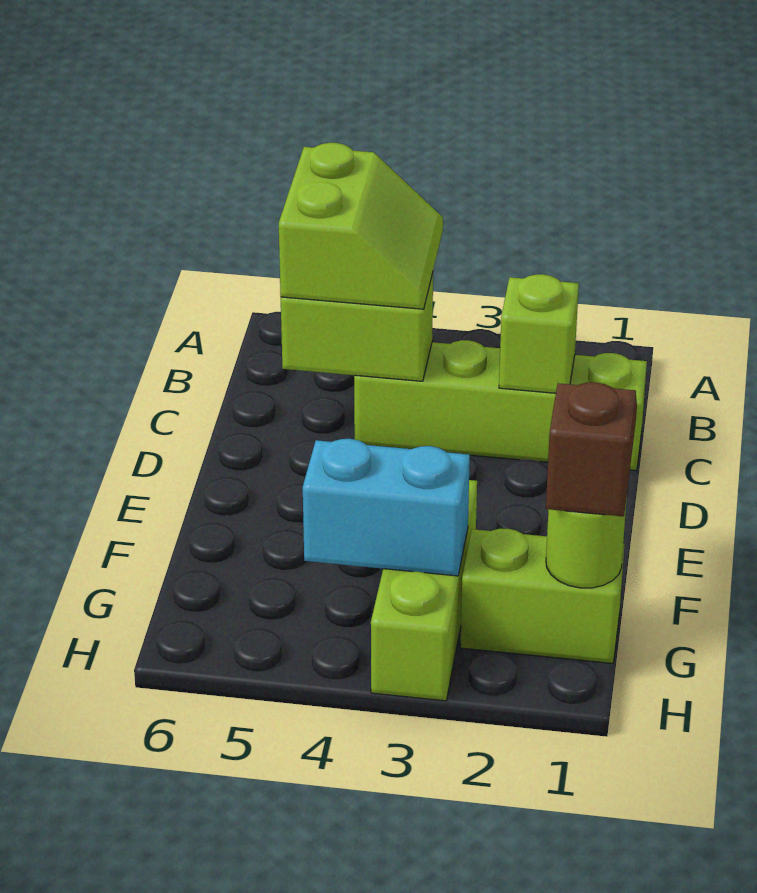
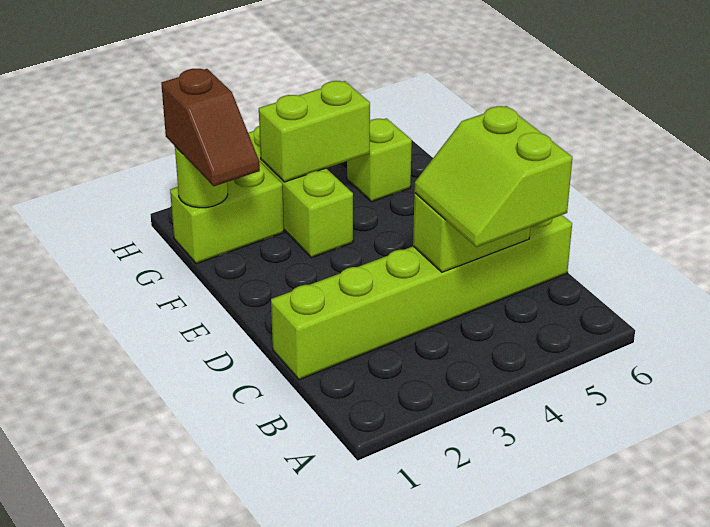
lime brick C1:C4 level 1 -> lime brick C1:C6 level 1
lime brick C2 level 2 -> lime brick G5 level 1
cyan brick G3:G4 level 2 -> lime brick G3:G4 level 2

